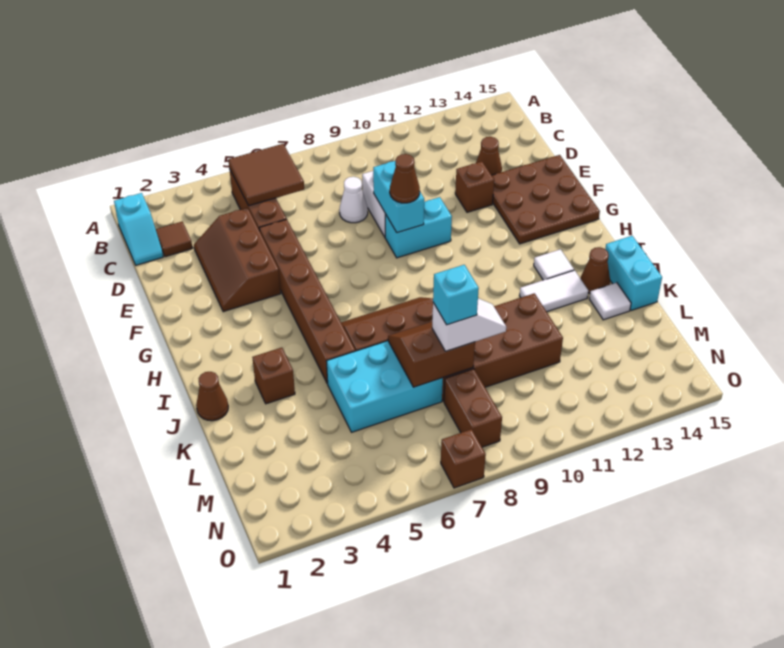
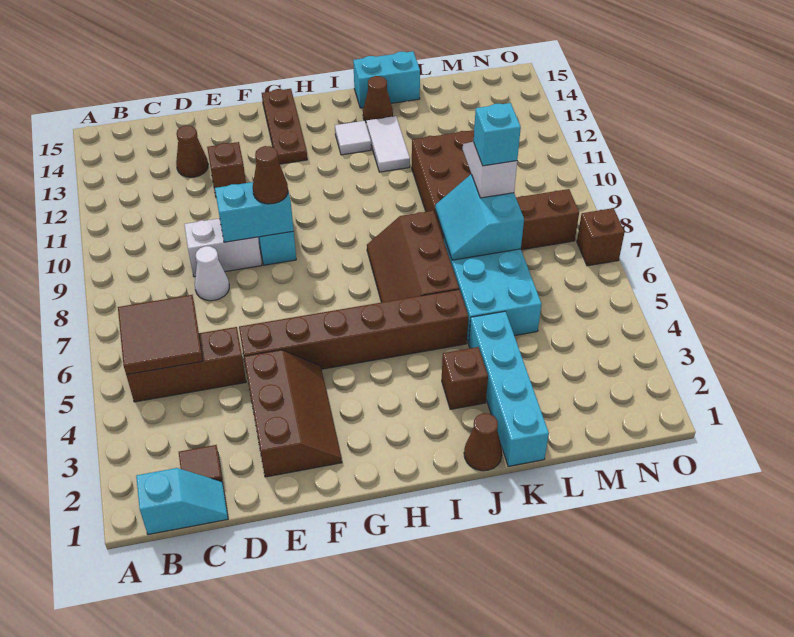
brown slope D3:F4 level 1 top 4 -> brown slope E2:F4 level 1 top E
brown plate E13:G15 level 1 -> brown plate G13:G15 level 1
none -> cyan brick K1:K4 level 1
brown slope K7:L8 level 2 top L -> cyan slope K7:L8 level 2 top L
white tile K14 level 1 -> none

